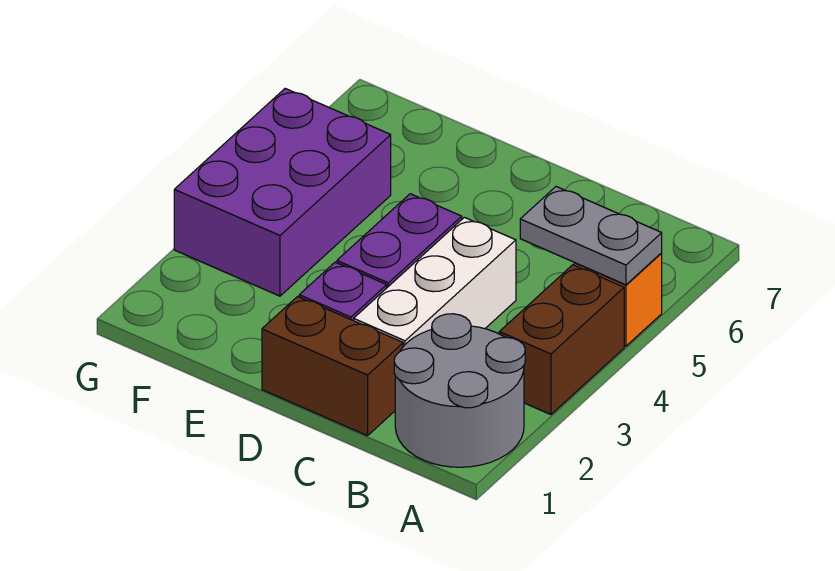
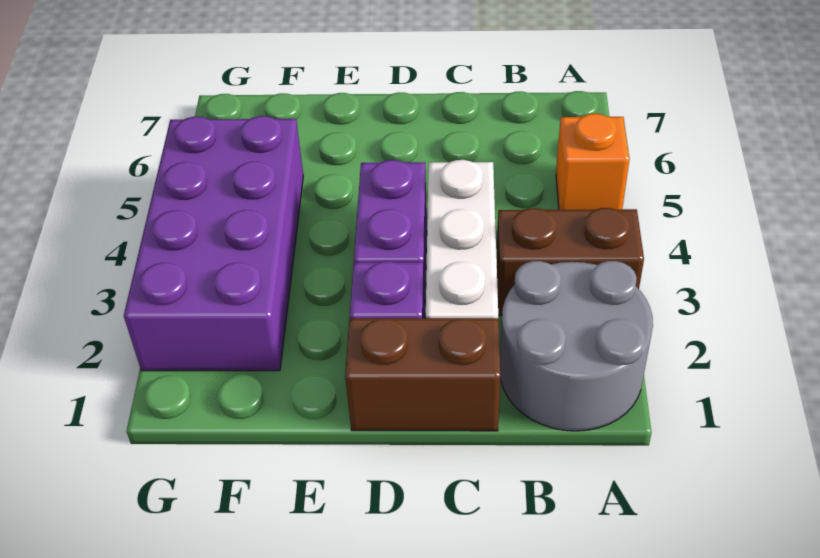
brown brick A3:A4 level 1 -> brown brick A3:B3 level 1
grey plate A5:B5 level 2 -> none
purple brick F3:G5 level 1 -> purple brick F2:G5 level 1

